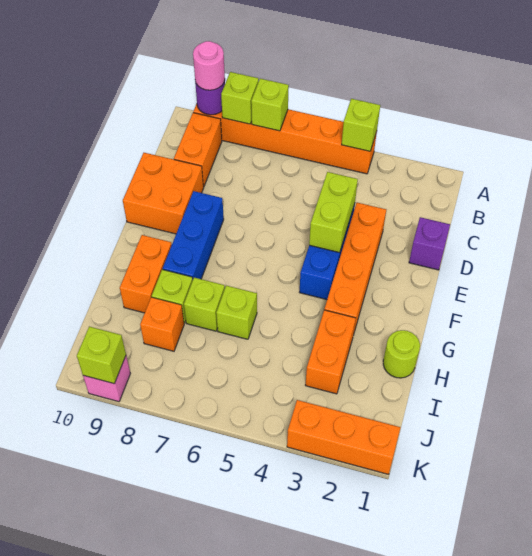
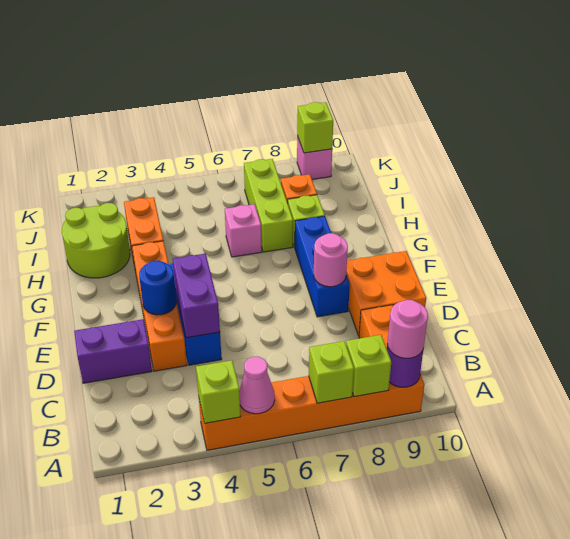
none -> pink cone A5 level 2
purple brick D1 level 1 -> purple brick D1:D2 level 1
lime brick D4:E4 level 2 -> purple brick D4:E4 level 2
none -> blue round brick E3 level 2
none -> pink round brick E8 level 2
orange brick G9:H9 level 1 -> none
lime round brick H1 level 1 -> lime round brick H1:I2 level 1
lime brick H6 level 1 -> pink brick H6 level 1
lime brick H7 level 1 -> lime brick H7:J7 level 1
orange brick K1:K3 level 1 -> none

